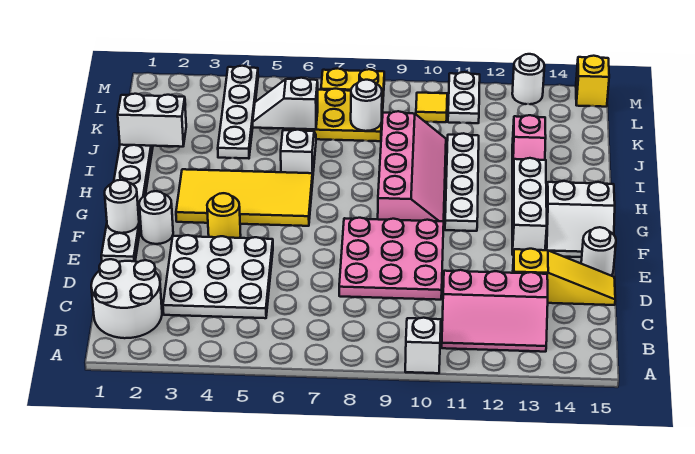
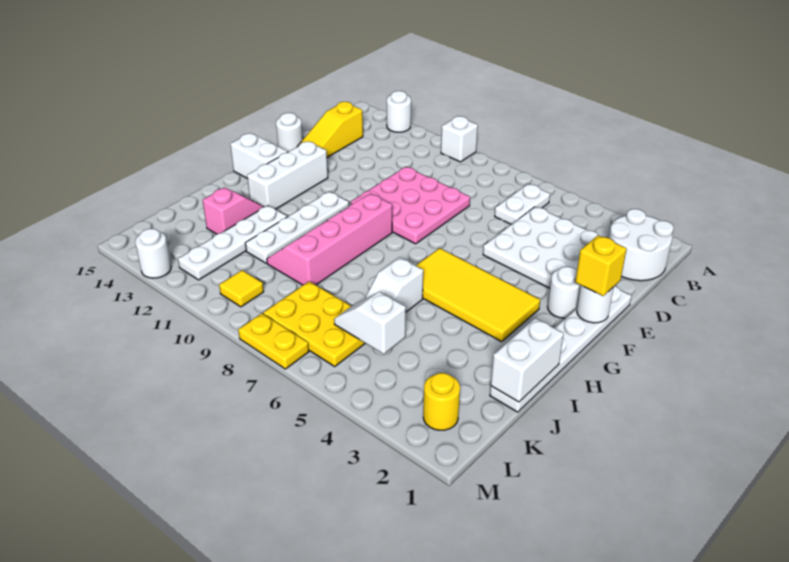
pink slope B11:C13 level 1 top C -> none
yellow slope D13:D15 level 1 top 13 -> yellow slope C14:E14 level 1 top C
yellow round brick F4 level 1 -> yellow round brick L2 level 1
white brick J1:J2 level 2 -> white brick I1:J1 level 2
white plate J4:M4 level 1 -> white plate I12:L12 level 1
white slope K5:K6 level 2 top 6 -> white slope K5:K6 level 2 top 5
white round brick K8 level 2 -> white round brick A13 level 1
white plate L11:M11 level 1 -> white plate B6:C6 level 1
yellow brick M15 level 1 -> yellow brick F1 level 3

